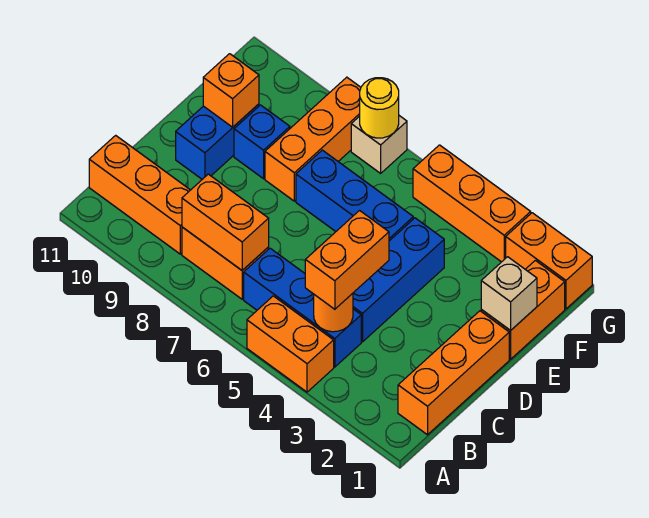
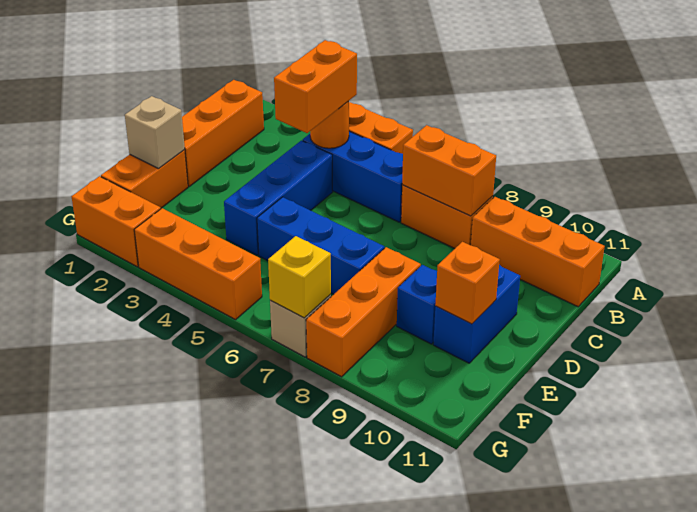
yellow round brick G7 level 2 -> yellow brick G7 level 2

